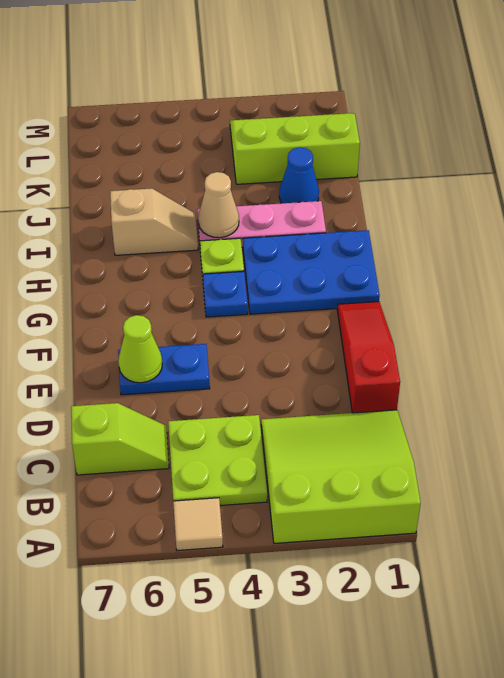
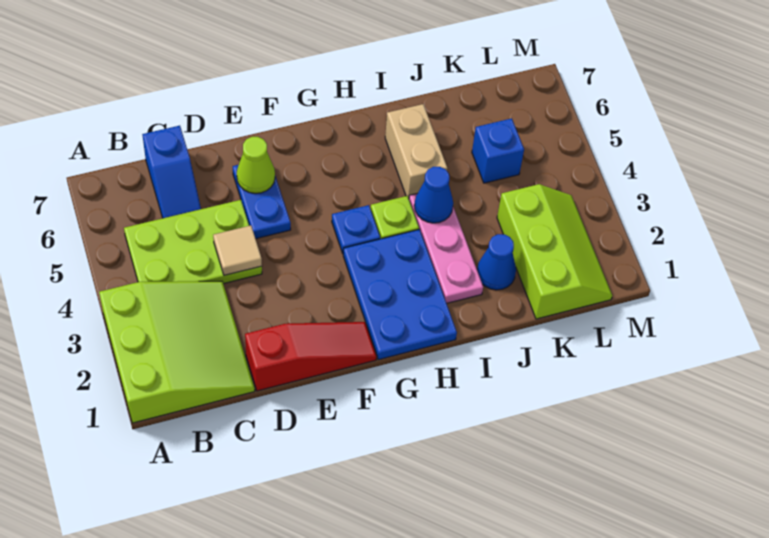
tan tile A5 level 1 -> tan tile D4 level 2
lime plate B4:C5 level 1 -> lime plate B4:D5 level 1
lime slope C6:C7 level 1 top 7 -> blue slope C6:C7 level 1 top 7
tan cone I4 level 2 -> blue cone I4 level 2
tan slope I5:I6 level 1 top 6 -> tan brick I5:I6 level 1
none -> blue brick K5 level 1

